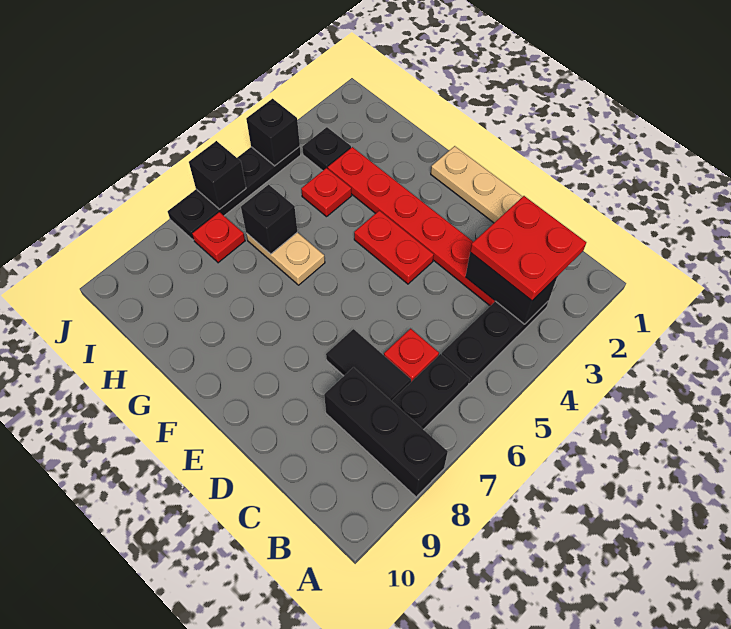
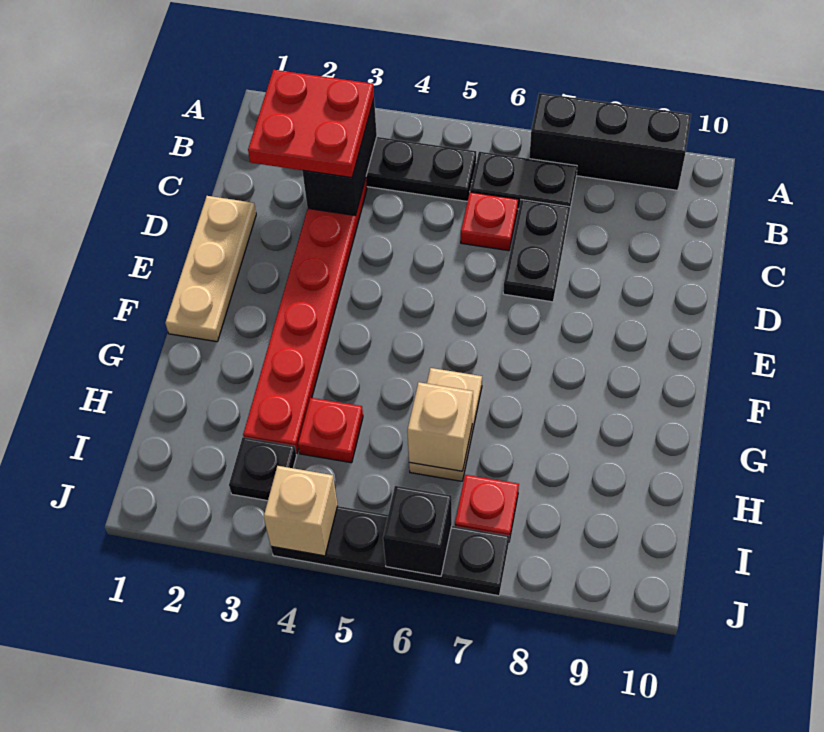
black brick A8:C8 level 1 -> black brick A7:A9 level 1
black tile C7:D7 level 1 -> black plate C7:D7 level 1
red plate E4:F4 level 1 -> none
black brick H6 level 2 -> tan brick H6 level 2
black brick J4 level 2 -> tan brick J4 level 2

